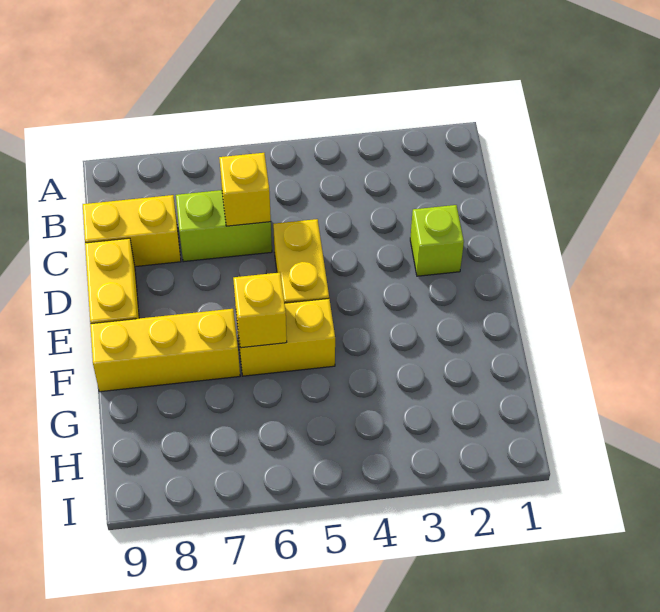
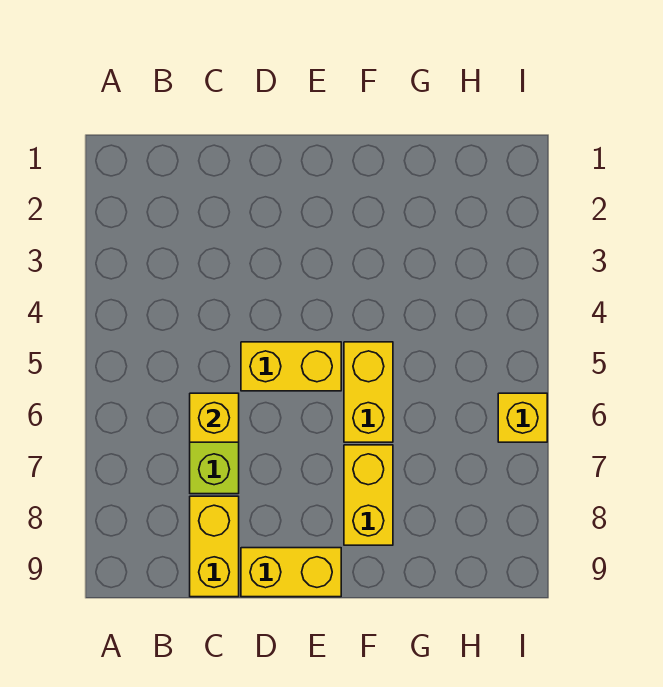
lime brick D2 level 1 -> none
yellow brick F6 level 2 -> yellow brick I6 level 1
yellow brick F7:F9 level 1 -> yellow brick F7:F8 level 1

